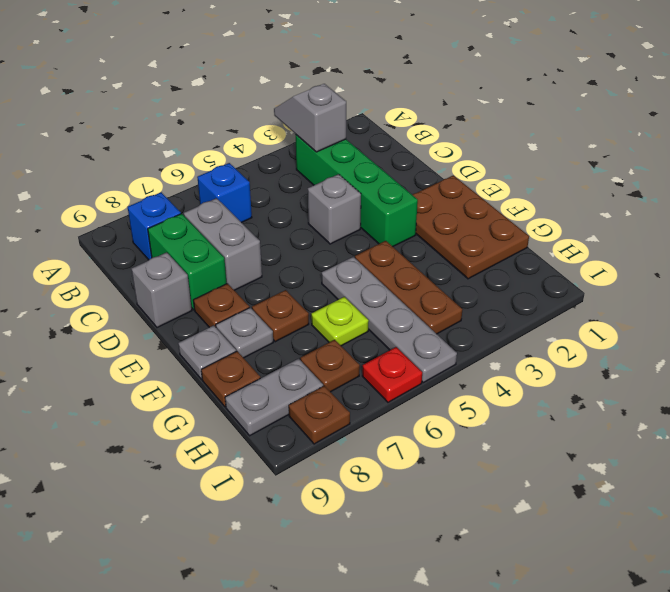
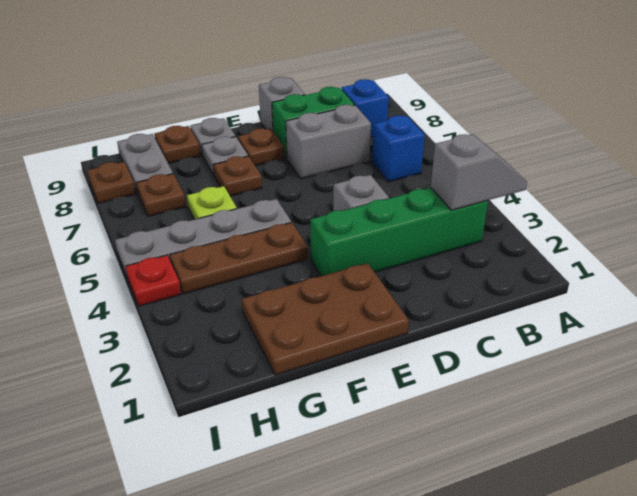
red plate I6 level 1 -> red plate I4 level 1

